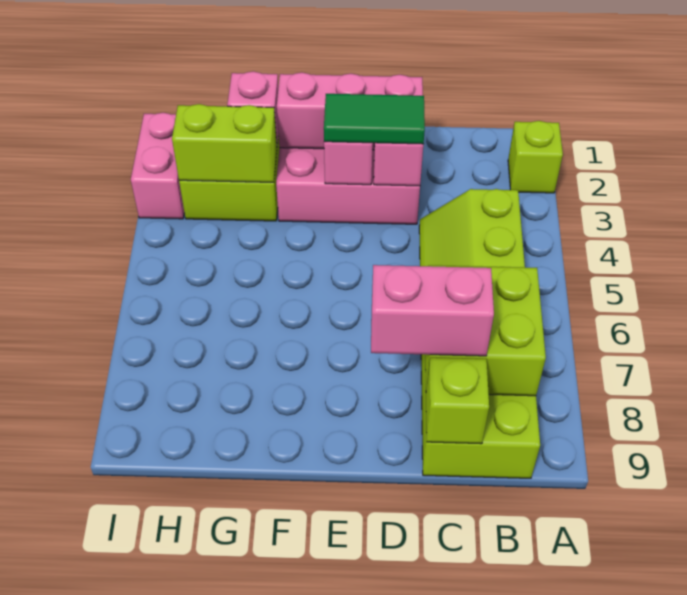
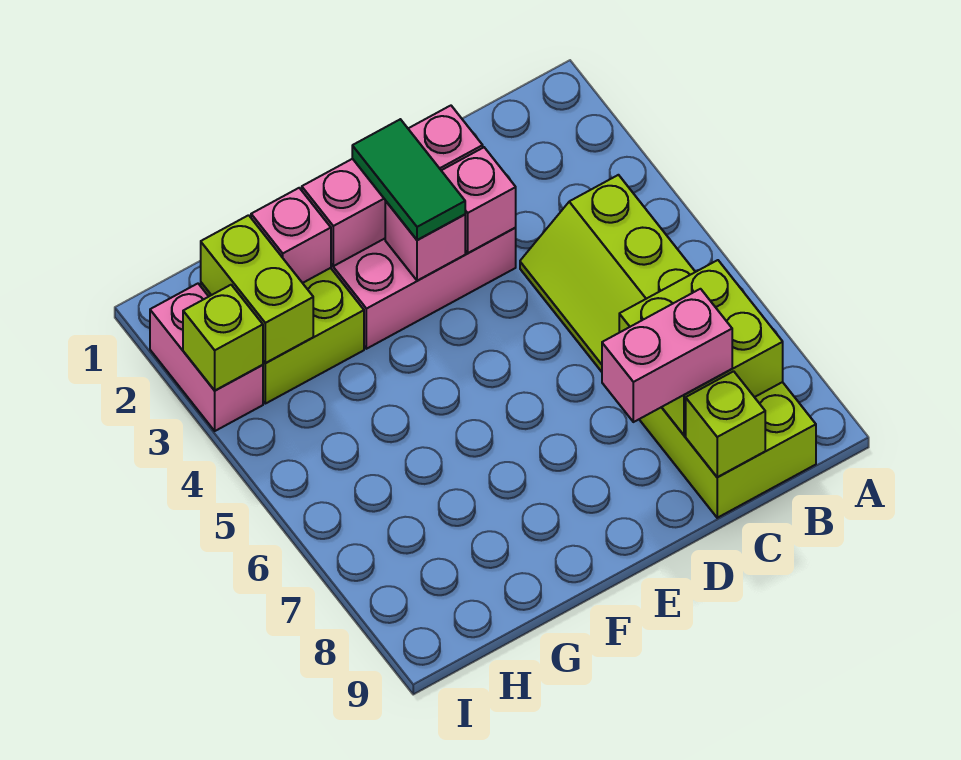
lime brick A2 level 1 -> lime brick I3 level 2
green tile D3:E3 level 3 -> green tile E2:E3 level 3
lime brick G3:H3 level 2 -> lime brick H2:H3 level 2

